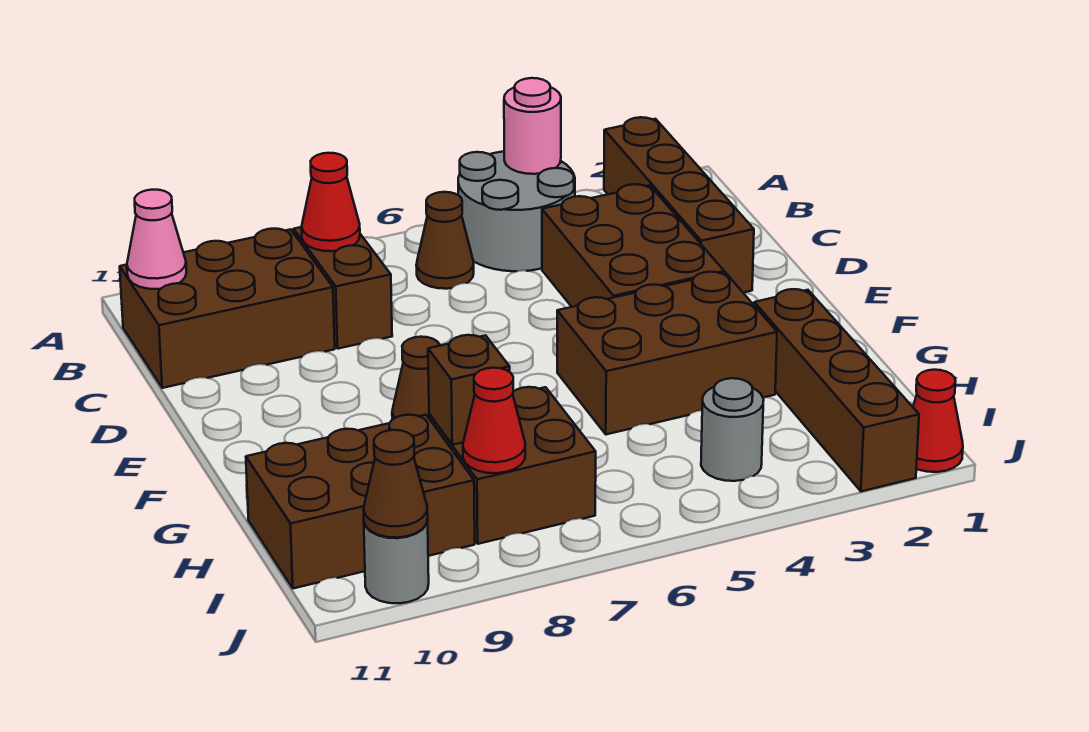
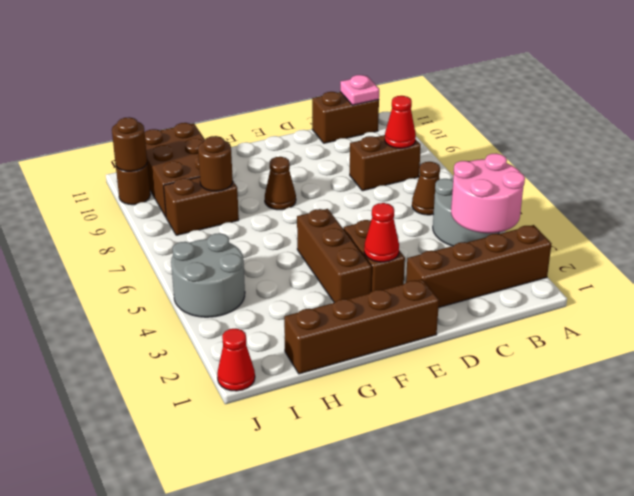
pink round brick A4 level 2 -> pink round brick A3:B4 level 2
brown brick B9:C11 level 1 -> brown brick B11:C11 level 1
pink cone B11 level 2 -> pink plate B11 level 2
brown brick C3:E4 level 1 -> brown brick E3:E4 level 1
brown brick F3:G5 level 1 -> brown brick F3:F5 level 1
brown brick G2:J2 level 1 -> brown brick E1:H1 level 1
brown brick H7:I8 level 1 -> brown brick H8:I8 level 1
brown brick H8 level 2 -> brown round brick H8 level 2
grey round brick I4 level 1 -> grey round brick I4:J5 level 1
red cone I8 level 2 -> red cone E3 level 2
grey round brick J10 level 1 -> brown round brick J10 level 1
brown cone J10 level 2 -> brown round brick J10 level 2

